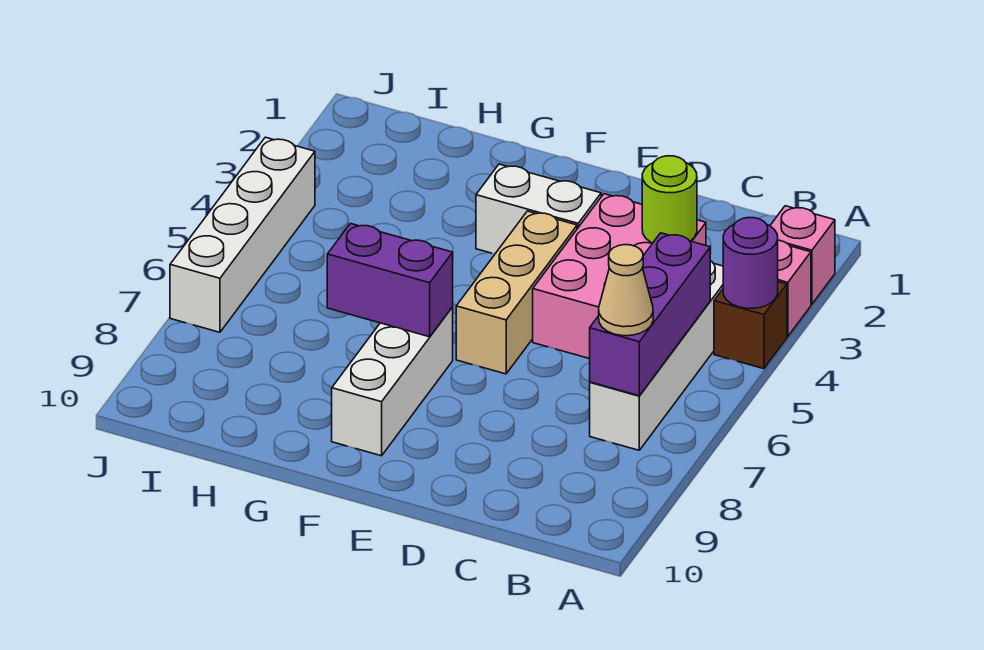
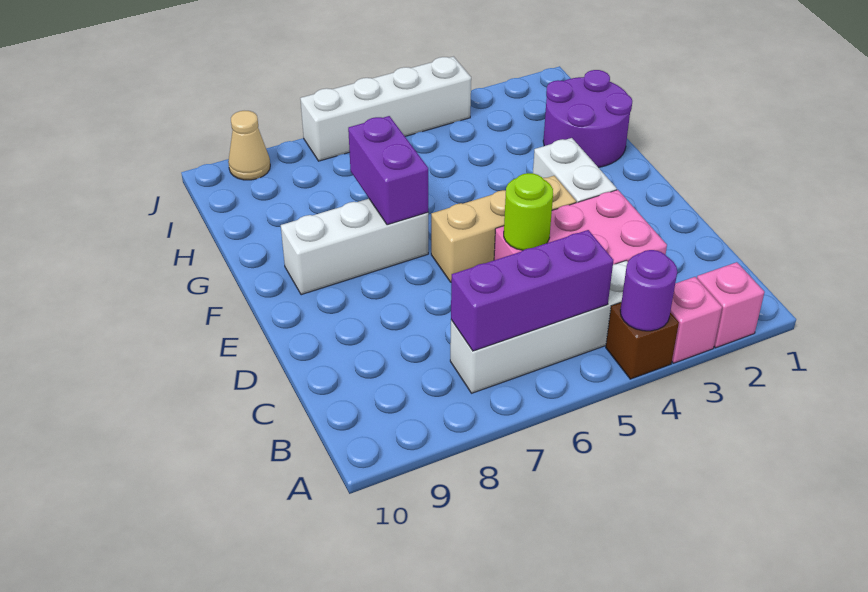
tan cone B7 level 3 -> tan cone J9 level 1
lime round brick C3 level 2 -> lime round brick D5 level 2
none -> purple round brick G1:H2 level 1

